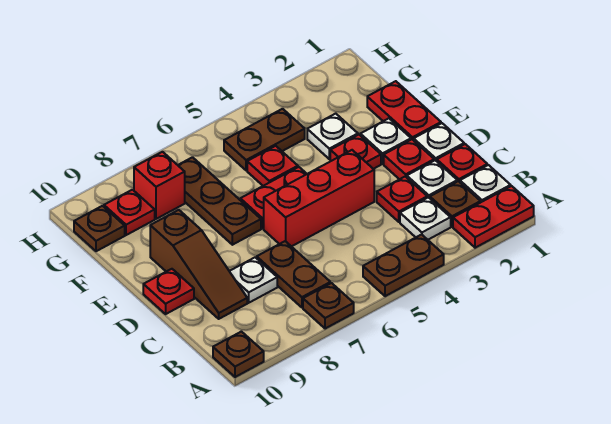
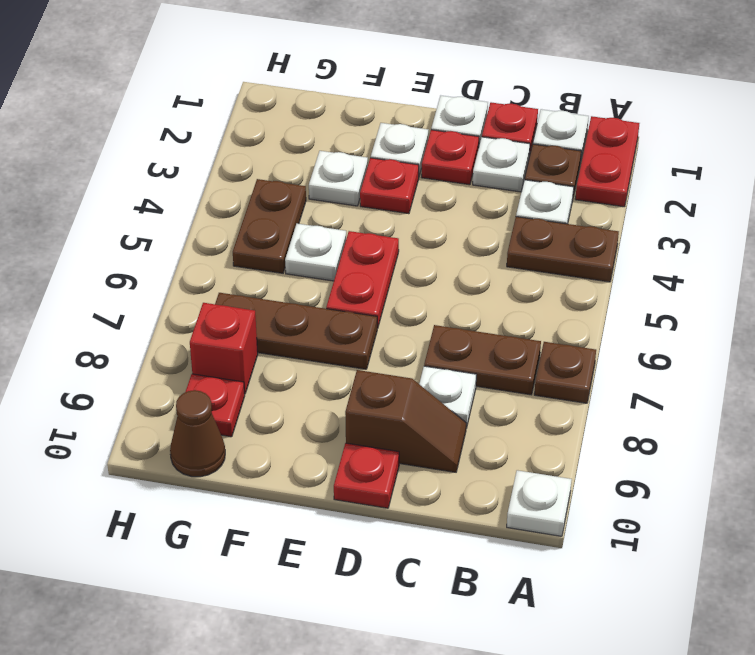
brown plate A4:A5 level 1 -> brown plate A4:B4 level 1
brown plate A10 level 1 -> white plate A10 level 1
red plate C3 level 1 -> none
brown slope C9:E9 level 1 top E -> brown slope C9:D9 level 1 top D
red brick D4:D6 level 1 -> none
red plate E1:F1 level 1 -> none
red plate F5 level 1 -> white plate F5 level 1
brown plate G10 level 1 -> brown cone G10 level 1

